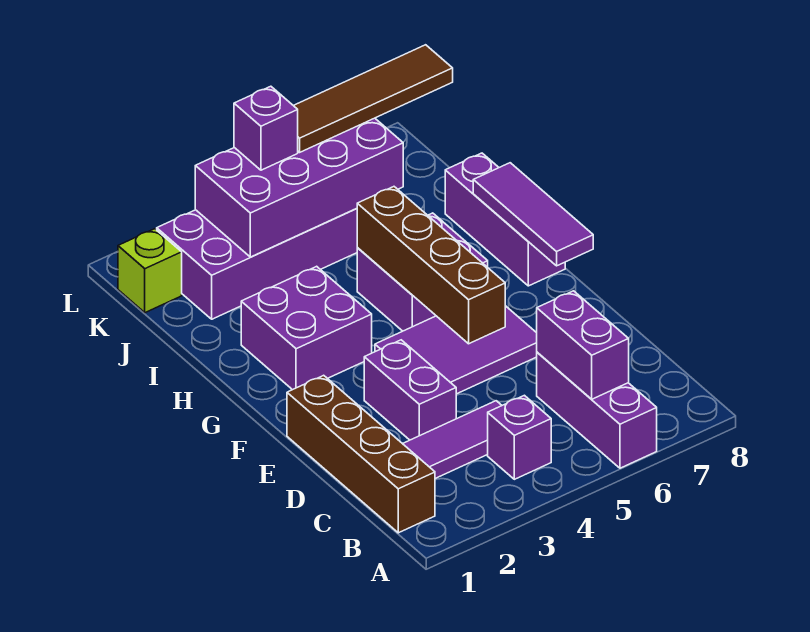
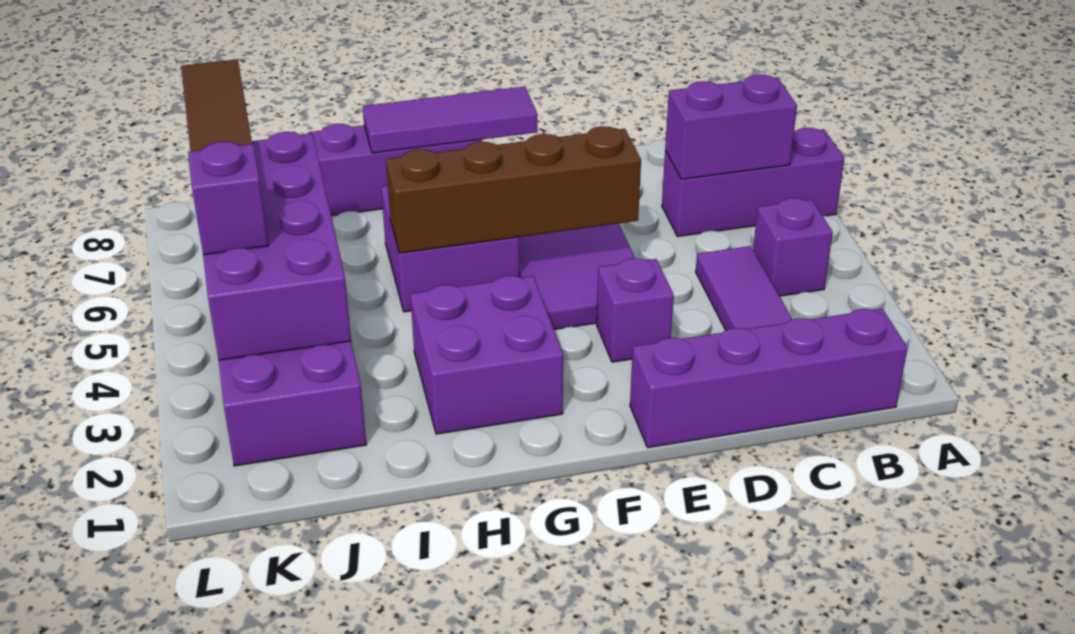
brown brick B1:E1 level 1 -> purple brick B1:E1 level 1
purple brick D3:E3 level 1 -> purple brick E3 level 1
lime brick K1 level 1 -> none

